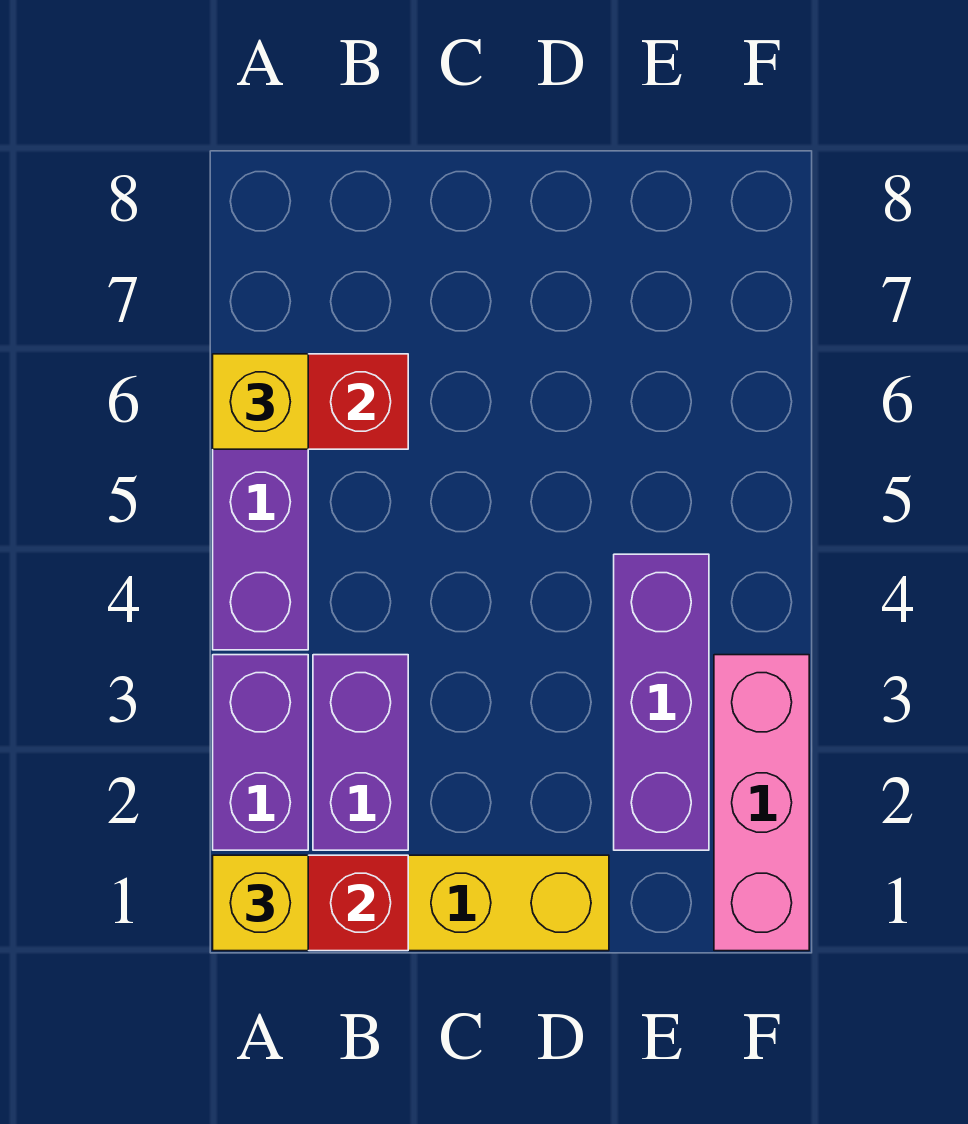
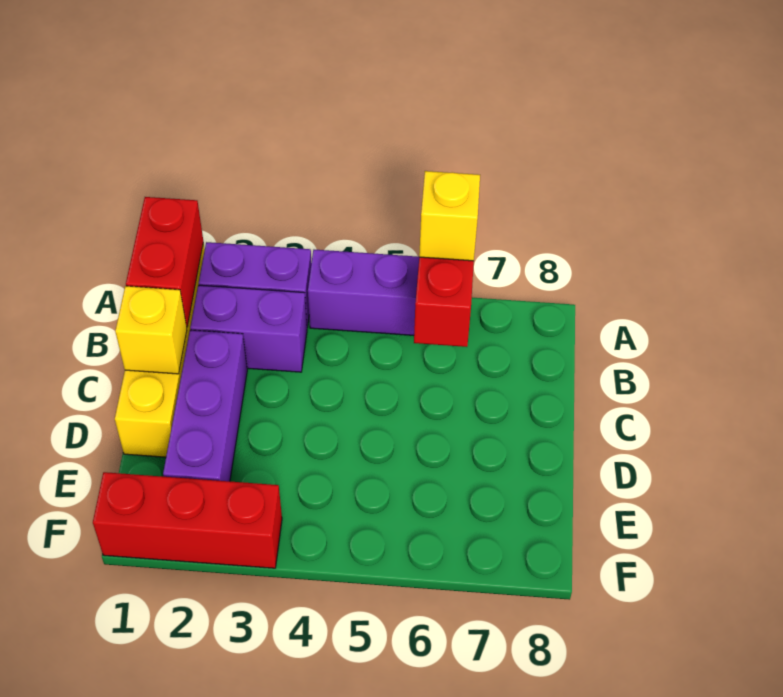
yellow brick A1 level 3 -> yellow brick C1 level 2
purple brick E2:E4 level 1 -> purple brick C2:E2 level 1
pink brick F1:F3 level 1 -> red brick F1:F3 level 1

